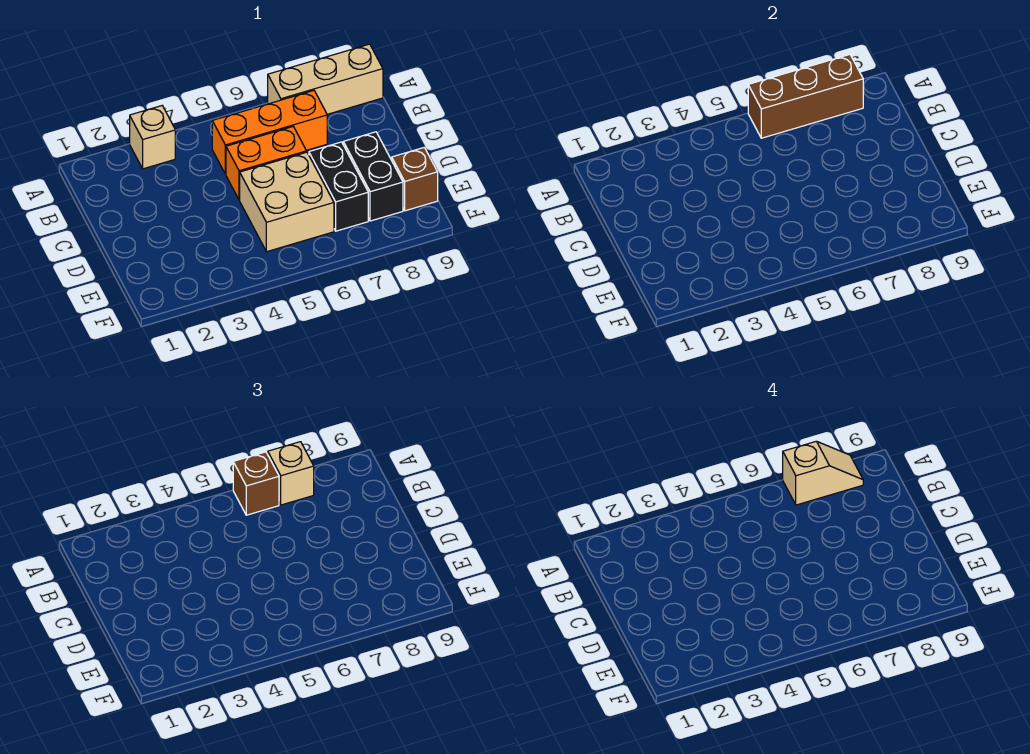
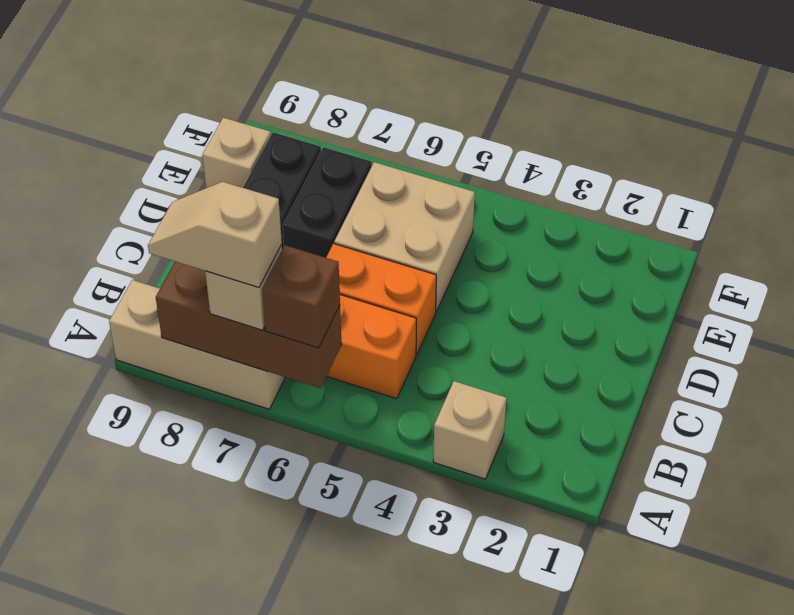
brown brick E9 level 1 -> tan brick E9 level 1

